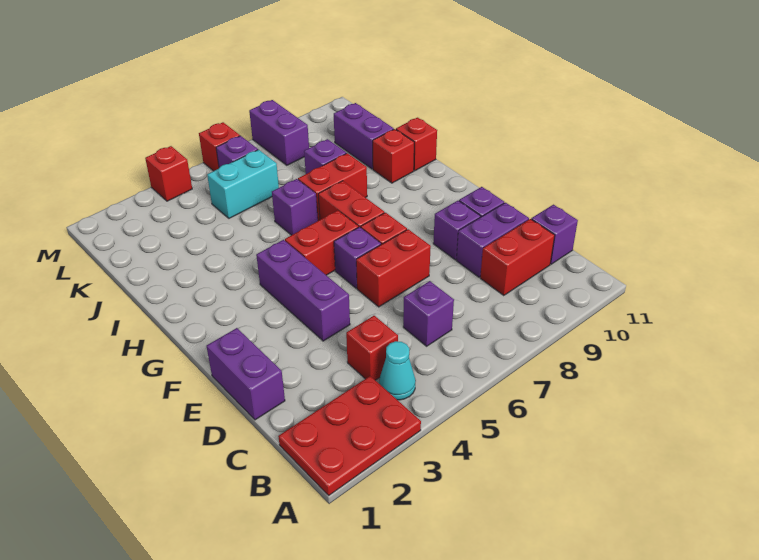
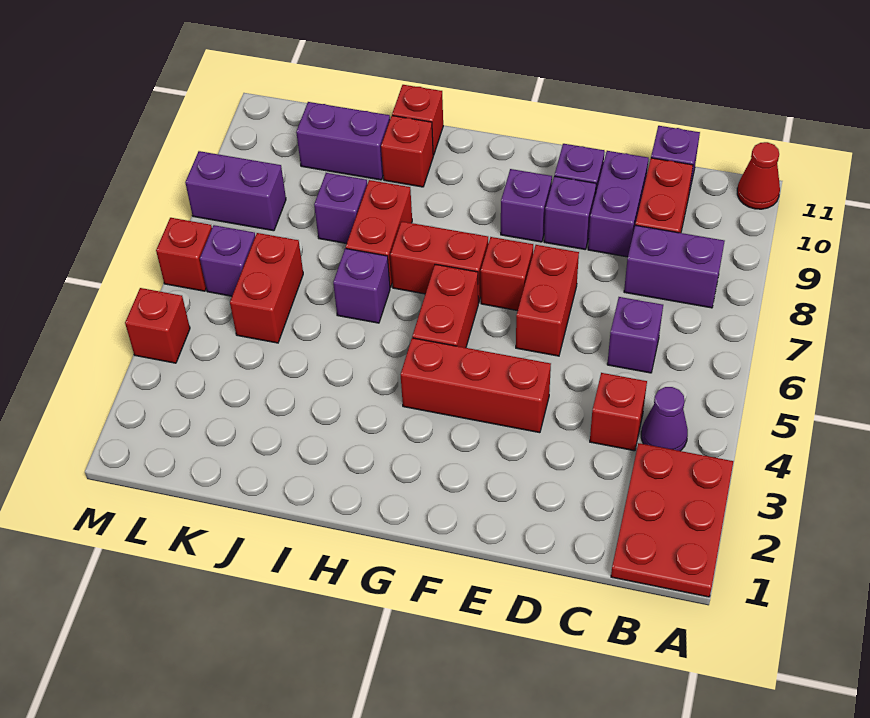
none -> red cone A11 level 1
cyan cone B4 level 1 -> purple cone B4 level 1
purple brick D1:E1 level 1 -> purple brick B8:C8 level 1
purple brick E4:G4 level 1 -> red brick E4:G4 level 1
purple brick F6 level 1 -> purple brick F9 level 1
cyan brick K5:K6 level 1 -> red brick K5:K6 level 1

